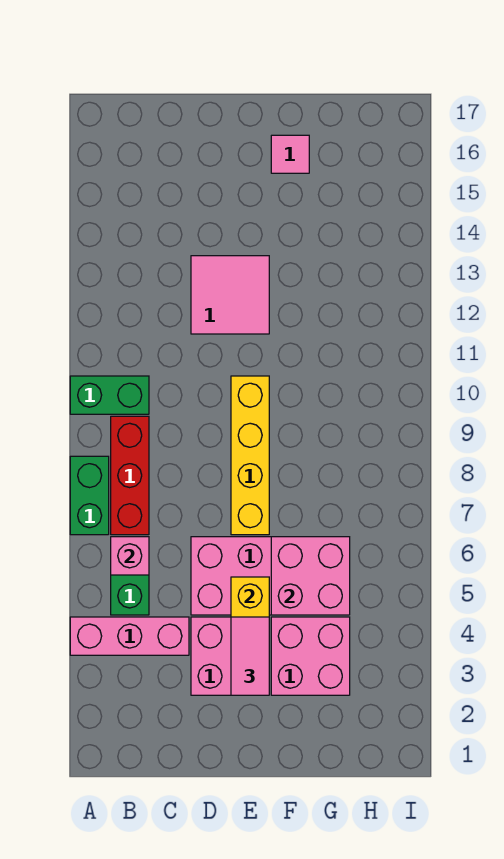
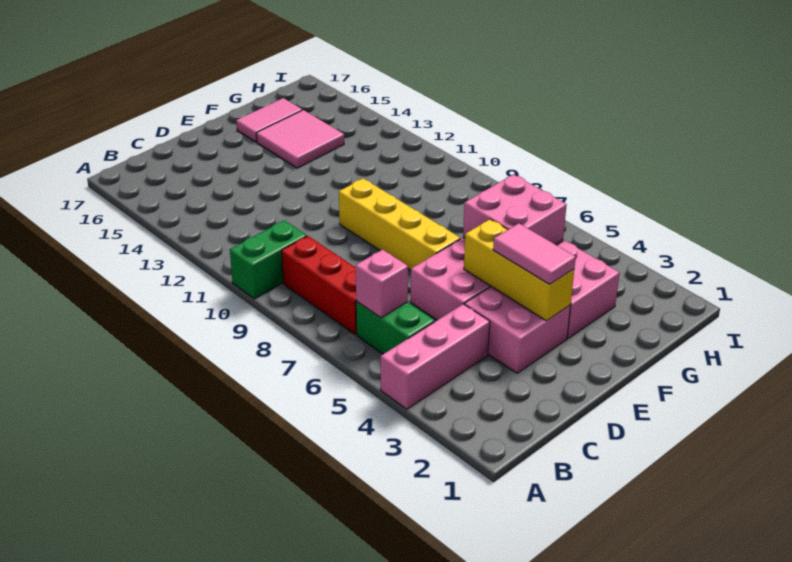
green brick A7:A8 level 1 -> none
pink tile D12:E13 level 1 -> pink tile F14:G15 level 1
pink tile F16 level 1 -> pink tile F16:G16 level 1

